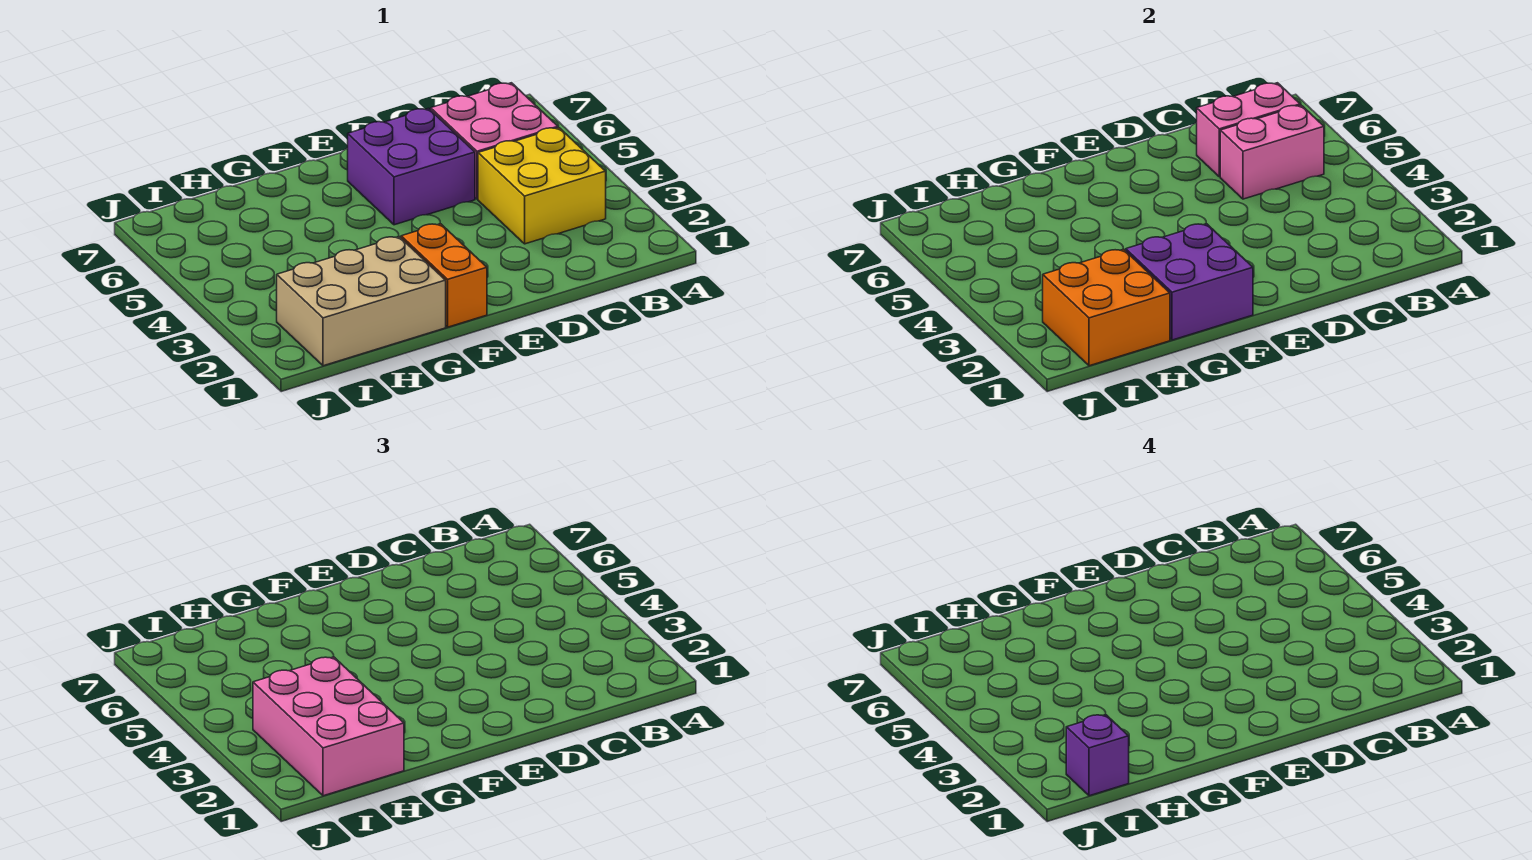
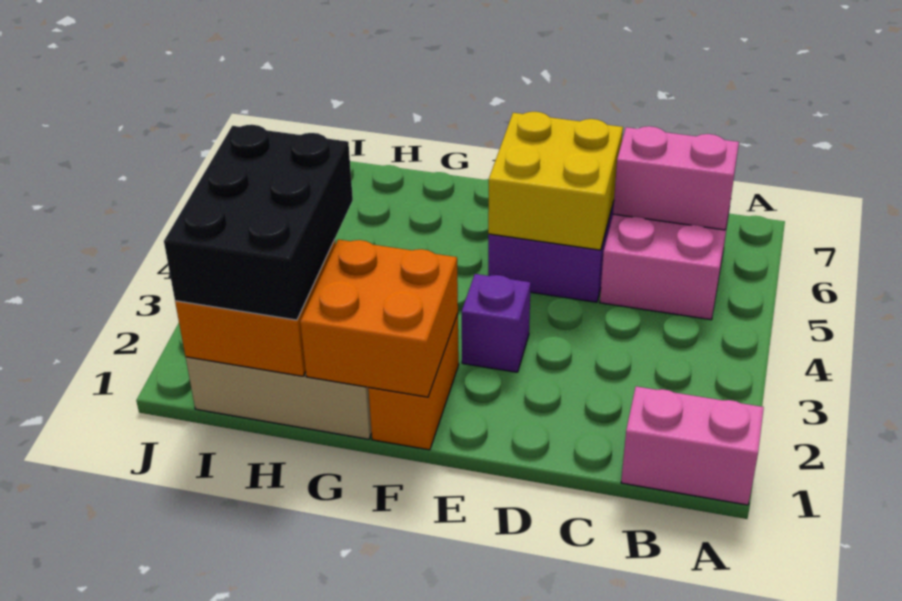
yellow brick B3:C4 level 1 -> yellow brick D5:E6 level 2
pink brick B5:C5 level 2 -> pink brick A1:B1 level 1
purple brick F1:G2 level 2 -> orange brick F1:G2 level 2
pink brick H1:I3 level 3 -> black brick H1:I3 level 3
purple brick I1 level 4 -> purple brick E3 level 1

